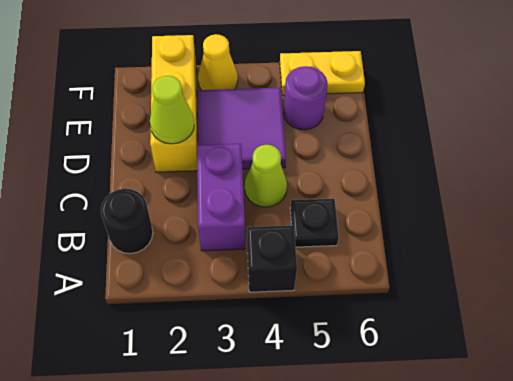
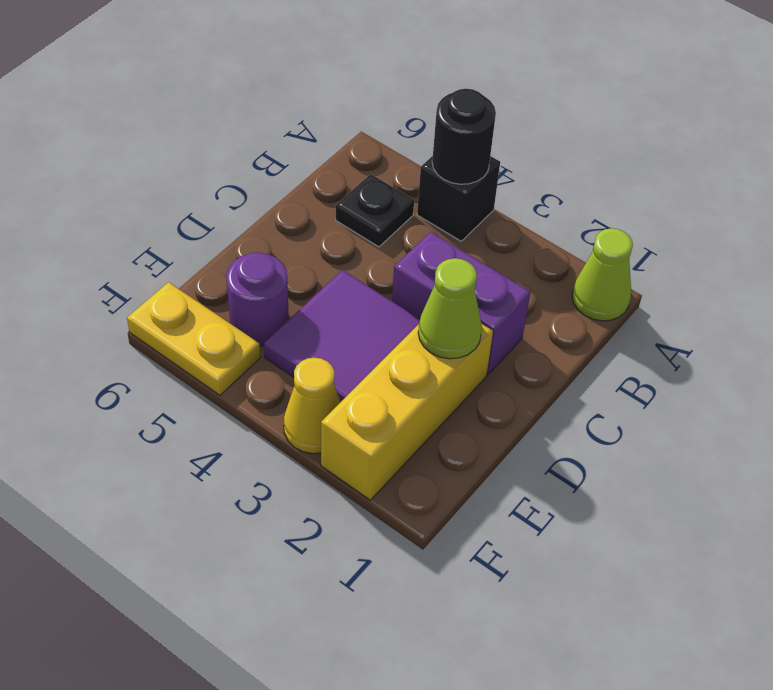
black round brick B1 level 1 -> black round brick A4 level 2
purple brick B3:C3 level 1 -> purple brick C2:C3 level 1
lime cone C4 level 1 -> lime cone A1 level 1

